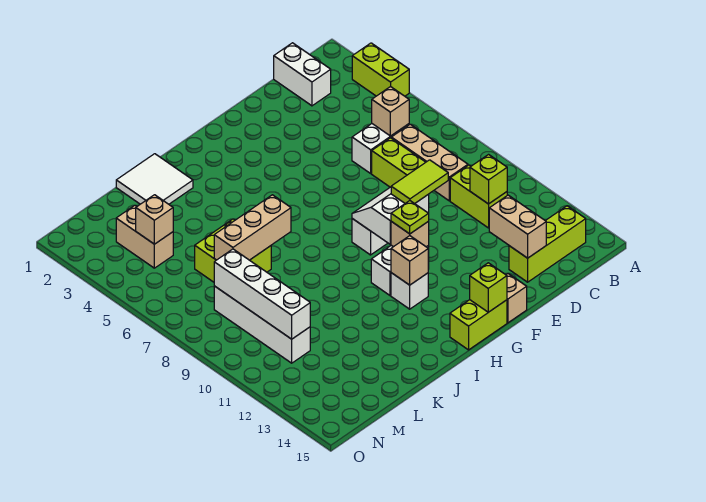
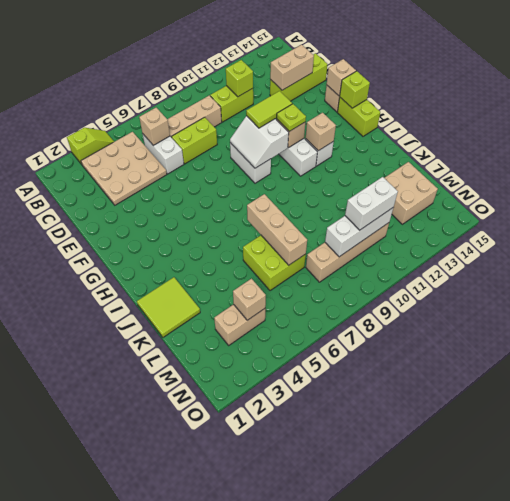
lime brick A3:A4 level 1 -> lime slope A3:A4 level 1 top 3
none -> tan plate B3:D5 level 1
lime brick B14:D14 level 1 -> lime brick D13:D15 level 1
white brick C1:C2 level 1 -> white brick M10:M11 level 3
lime tile E10:F10 level 3 -> lime tile F10:F11 level 3
none -> tan brick F15 level 2
white tile J1:K2 level 1 -> lime tile J1:K2 level 1
none -> tan brick L13:M14 level 1
white brick M8:M11 level 1 -> tan brick M8:M11 level 1
white brick M8:M11 level 2 -> white brick M9:M11 level 2

